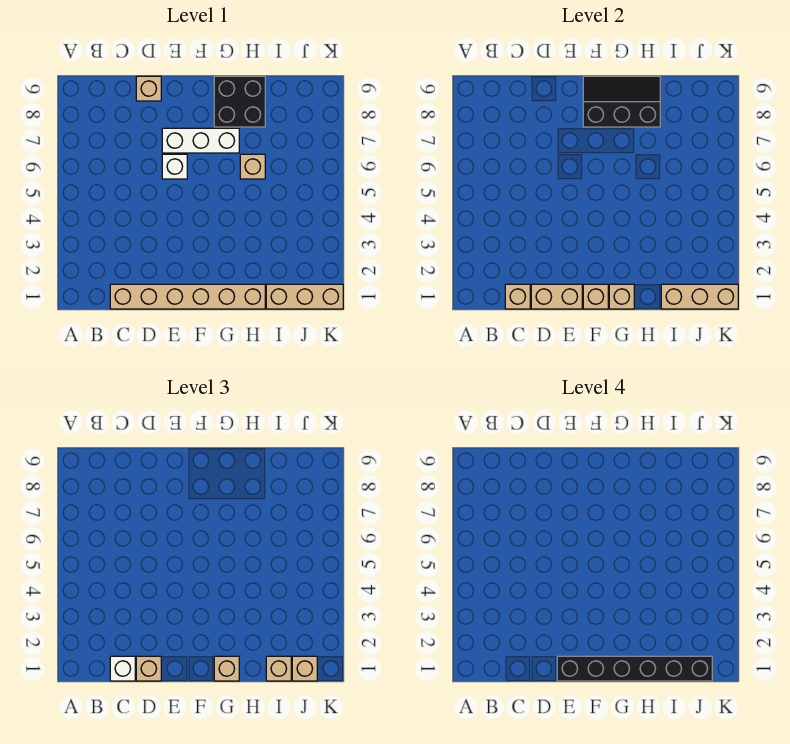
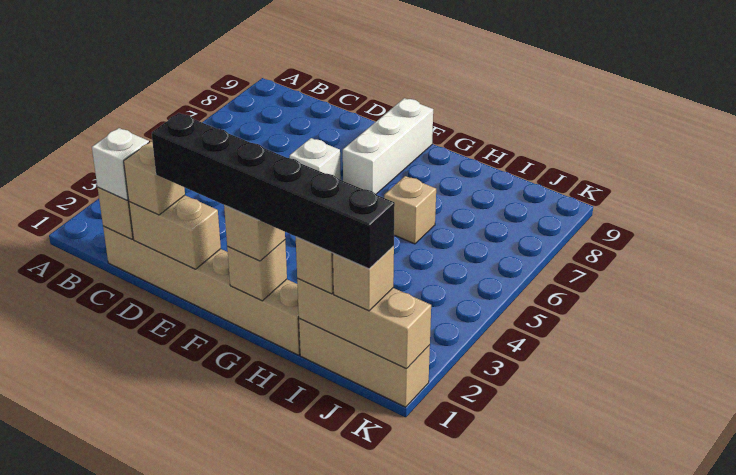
tan brick D9 level 1 -> none
white brick E7:G7 level 1 -> white brick F7:F9 level 1
tan brick F1 level 2 -> none
black slope F8:H9 level 2 top 8 -> none
black brick G8:H9 level 1 -> none

